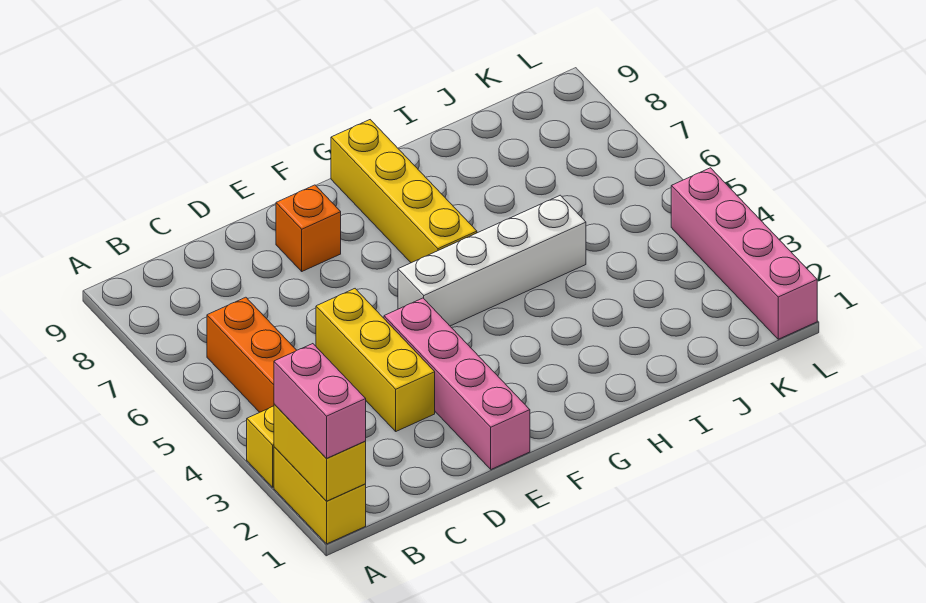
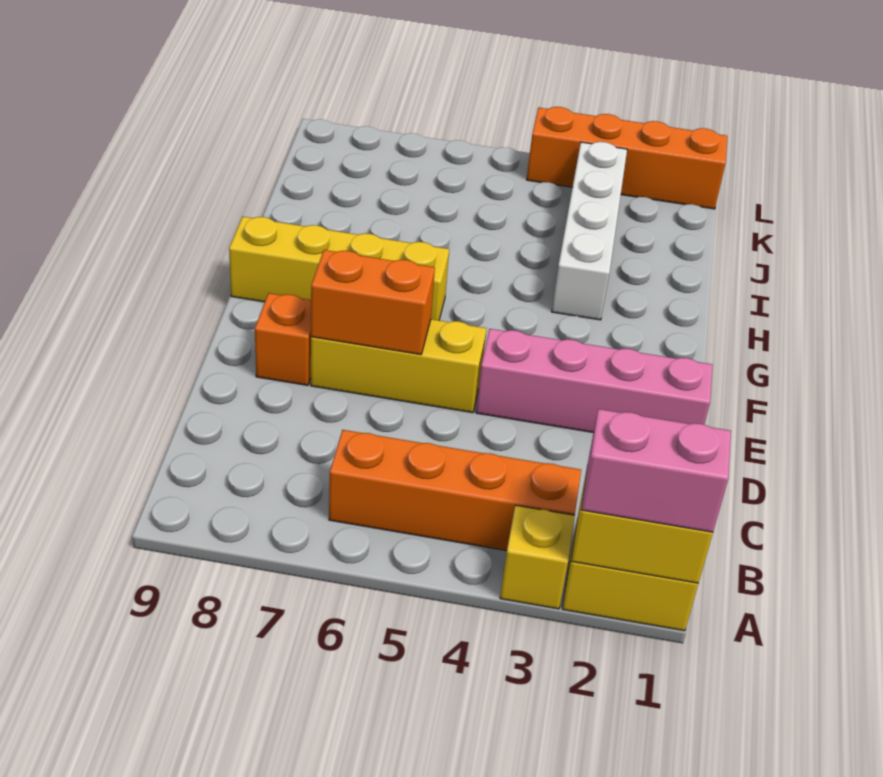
yellow brick D3:D5 level 1 -> yellow brick E5:E7 level 1
none -> orange brick E6:E7 level 2
white brick F5:I5 level 1 -> white brick H3:K3 level 1
pink brick L1:L4 level 1 -> orange brick L1:L4 level 1

